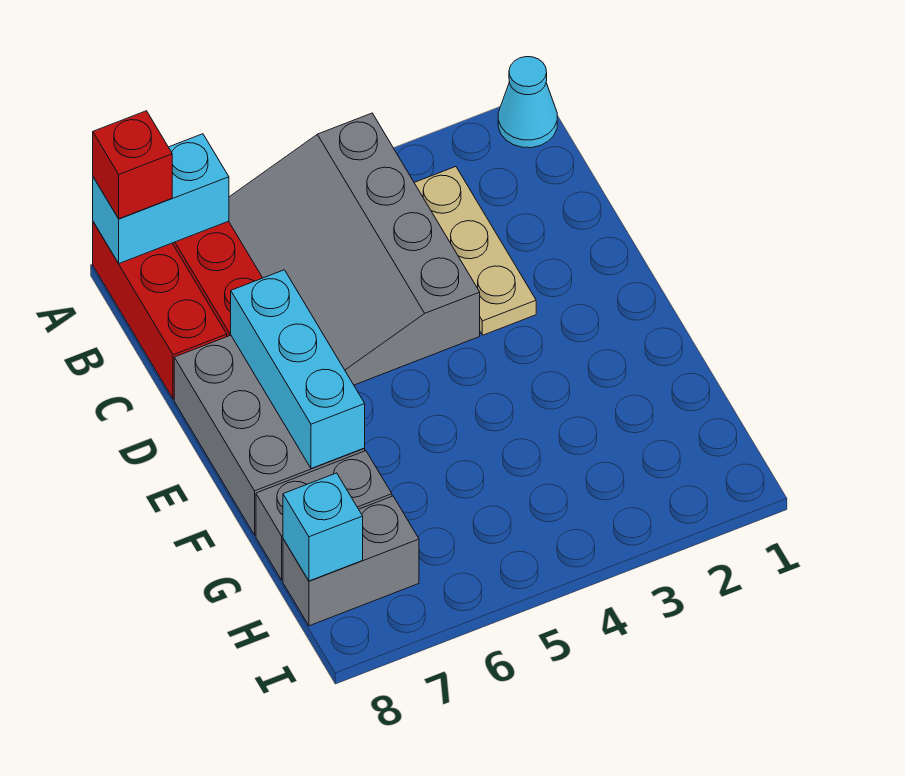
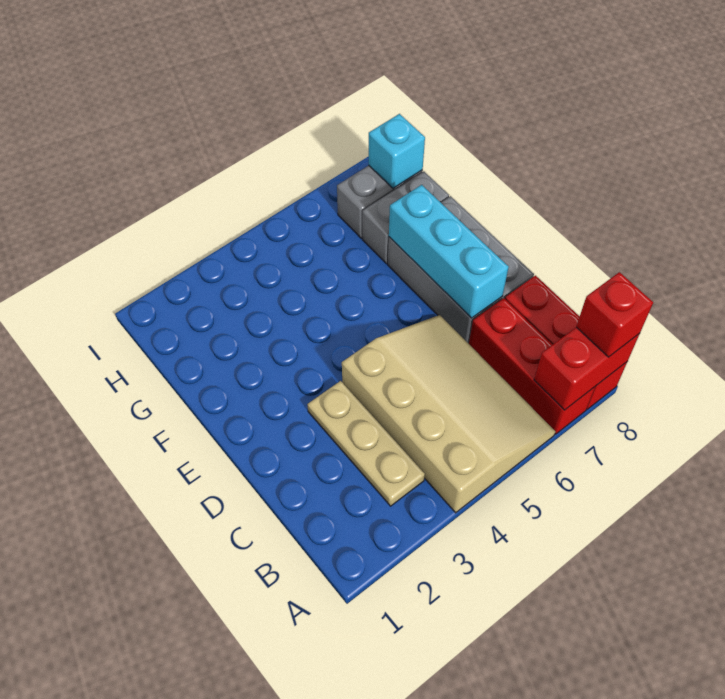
cyan cone A1 level 1 -> none
grey slope A4:D6 level 1 top 4 -> tan slope A4:D6 level 1 top 4
cyan brick A7:A8 level 2 -> red brick A7:A8 level 2

